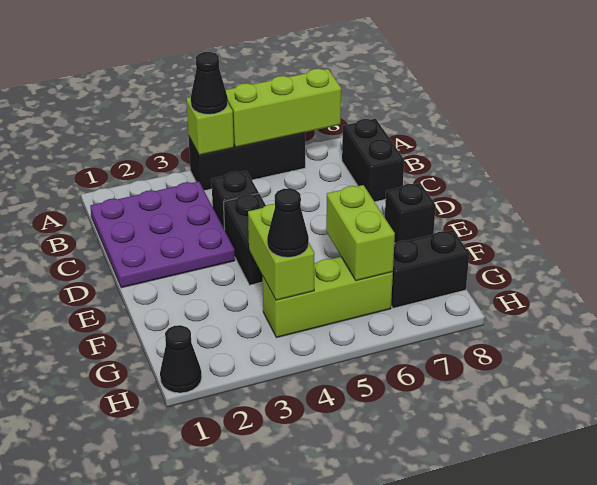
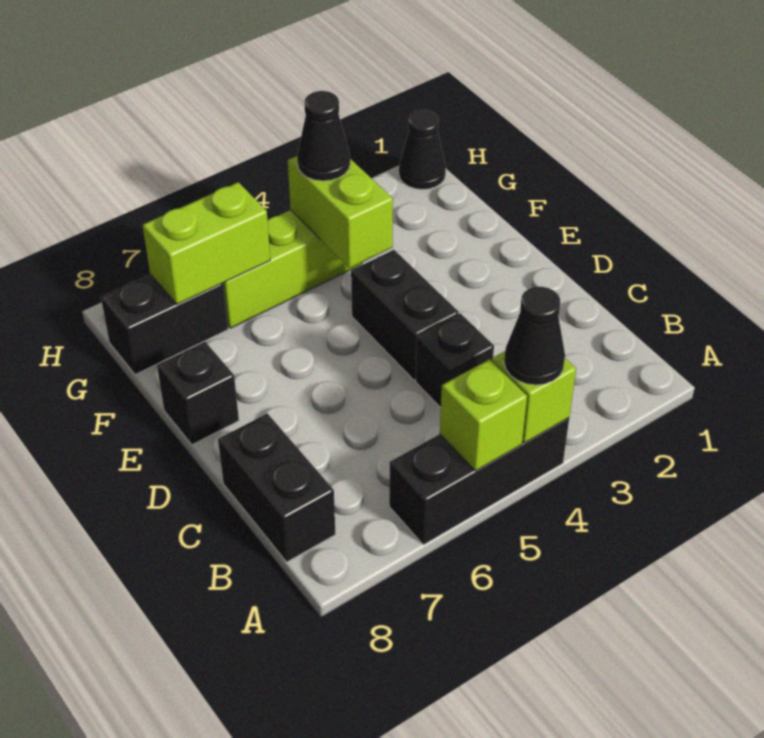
lime brick A5:A7 level 2 -> lime brick A5 level 2
purple plate B1:D3 level 1 -> none
lime brick F6:G6 level 2 -> lime brick G6:G7 level 2

